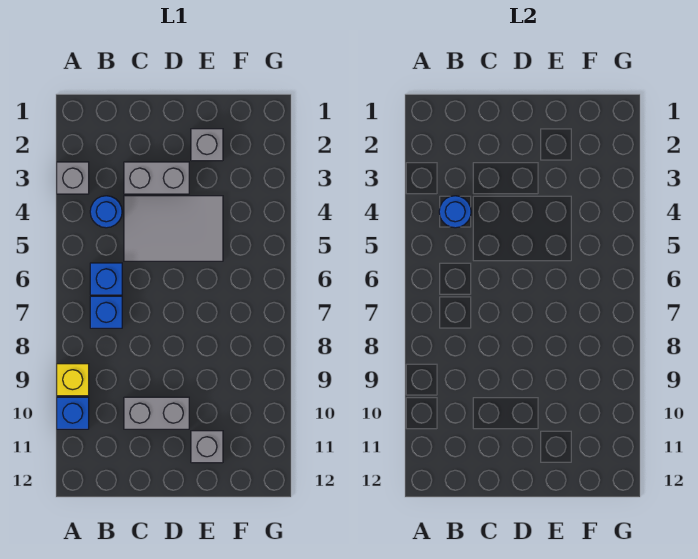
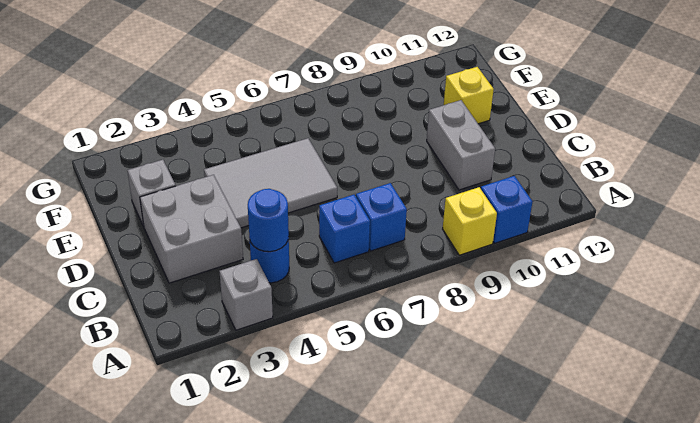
grey brick C3:D3 level 1 -> grey brick C2:D3 level 1
grey tile C4:E5 level 1 -> grey tile D4:E6 level 1
grey brick E11 level 1 -> yellow brick E11 level 1

